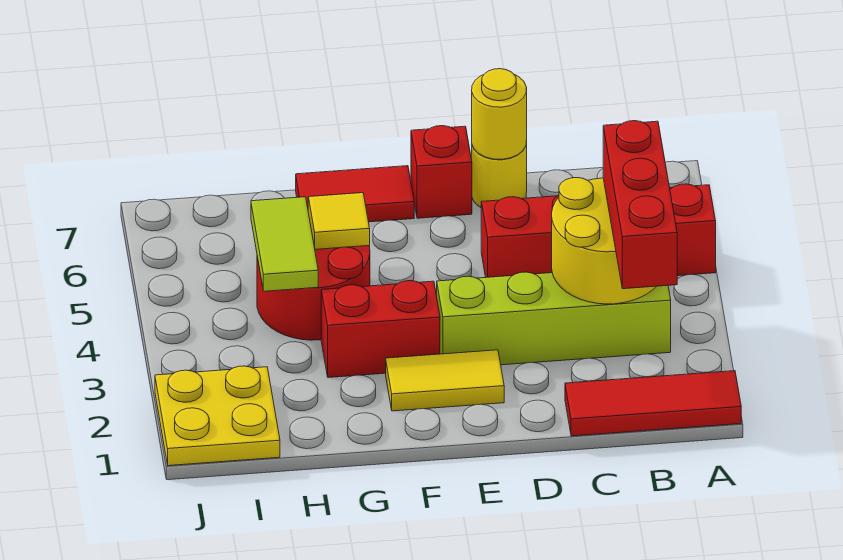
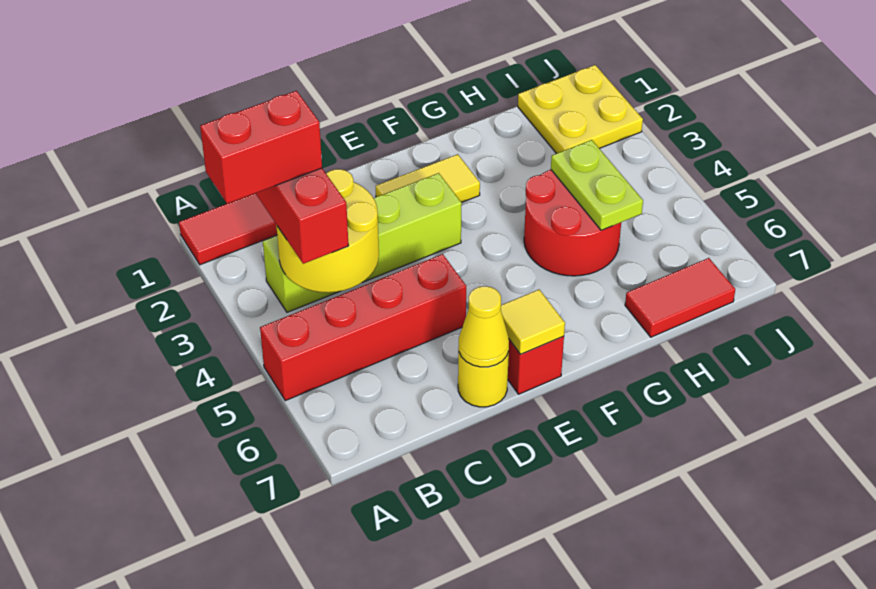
yellow round brick D7 level 2 -> yellow cone D7 level 2
red brick F3:G3 level 1 -> red brick A3:B3 level 4
red tile F7:G7 level 1 -> red tile H7:I7 level 1
yellow tile G5 level 2 -> yellow tile E7 level 2
lime tile H4:H5 level 2 -> lime plate H4:H5 level 2

